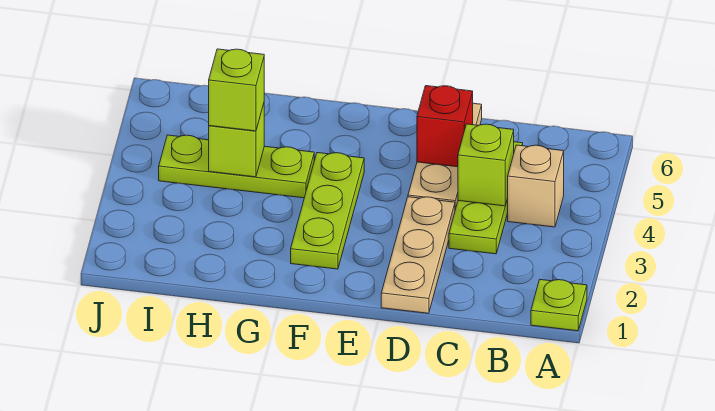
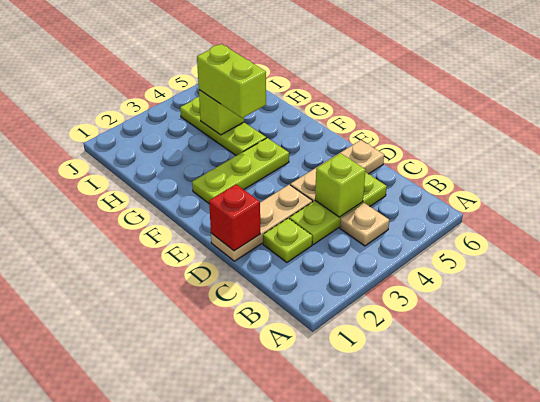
lime plate A1 level 1 -> lime plate C2 level 1
tan brick B4 level 1 -> tan plate B4 level 1
red brick D5 level 2 -> red brick D1 level 2
lime brick H4 level 3 -> lime brick G4:H4 level 3

